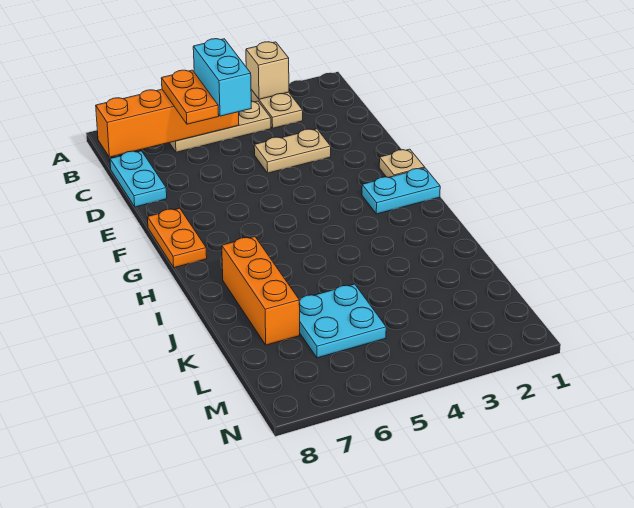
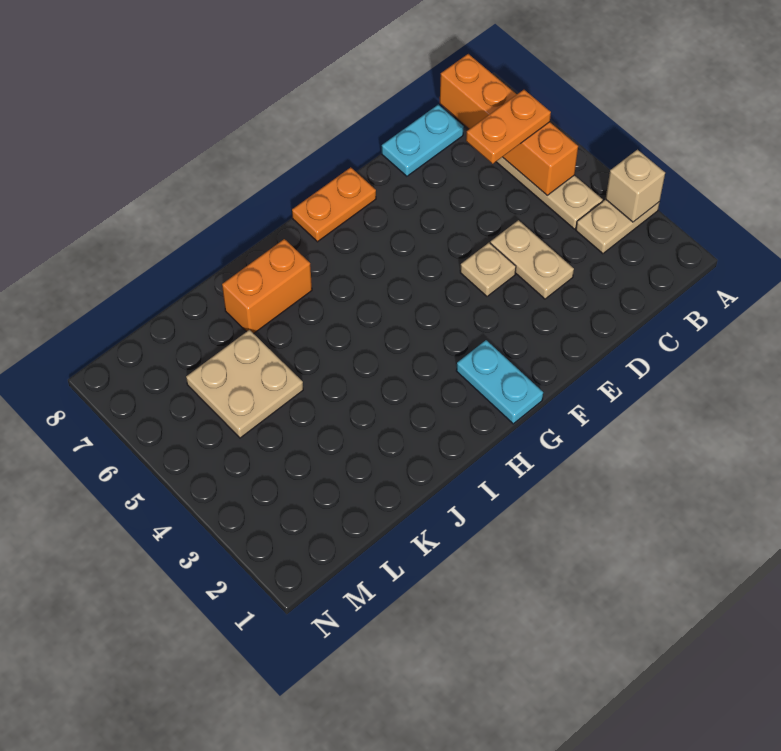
cyan brick B5:C5 level 3 -> none
tan plate F1 level 1 -> tan plate E4 level 1
orange brick I7:K7 level 1 -> orange brick I7:J7 level 1
cyan plate K5:L6 level 1 -> tan plate K5:L6 level 1

